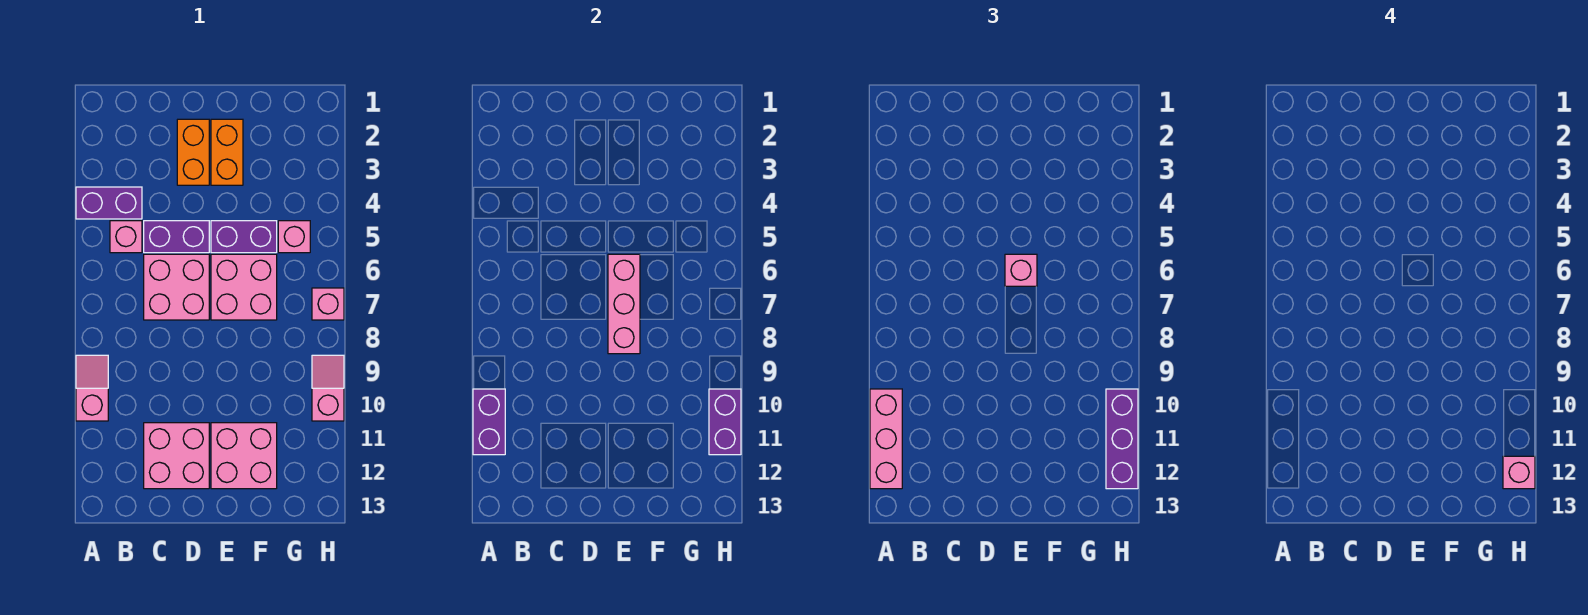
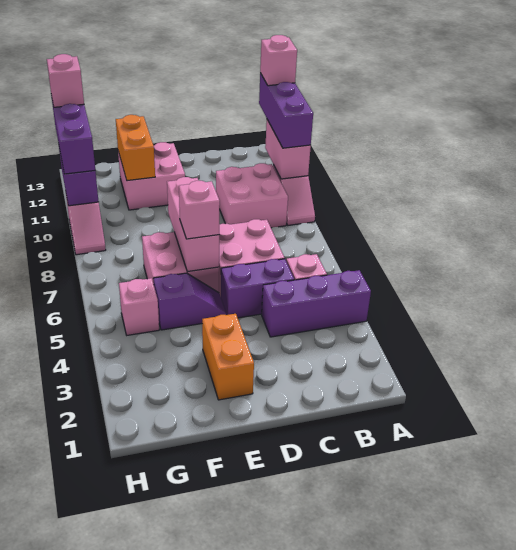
purple brick A4:B4 level 1 -> purple brick A4:C4 level 1
purple brick A10:A11 level 2 -> pink brick A10:A11 level 2
pink brick A10:A12 level 3 -> purple brick A10:A12 level 3
pink brick C11:D12 level 1 -> pink brick B9:C10 level 1
orange brick D2:D3 level 1 -> orange brick F11:F12 level 2
purple brick E5:F5 level 1 -> purple slope E5:F5 level 1 top F
pink brick H7 level 1 -> pink brick A12 level 4

